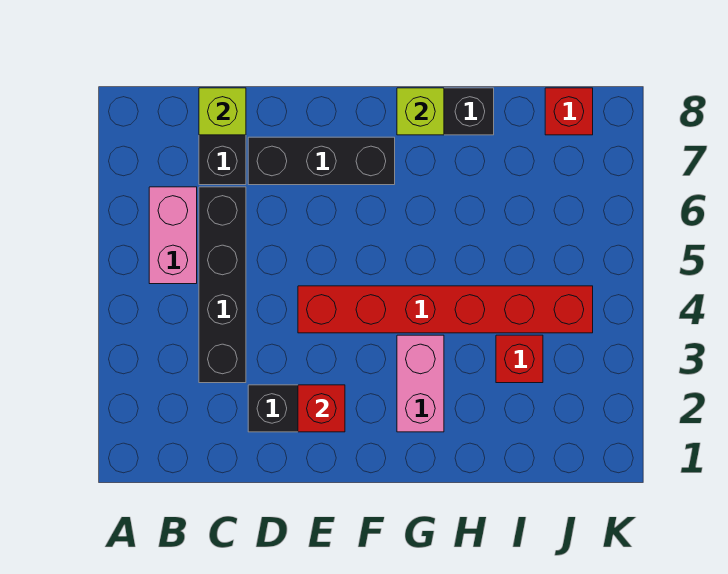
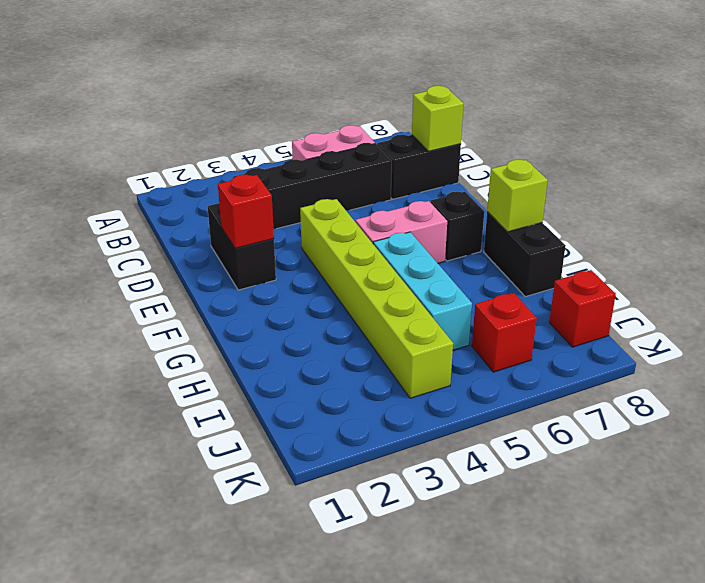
black brick D7:F7 level 1 -> black brick F7 level 1
red brick E4:J4 level 1 -> lime brick E4:J4 level 1
pink brick G2:G3 level 1 -> pink brick F5:F6 level 1
none -> cyan brick G5:I5 level 1
red brick I3 level 1 -> red brick J6 level 1

